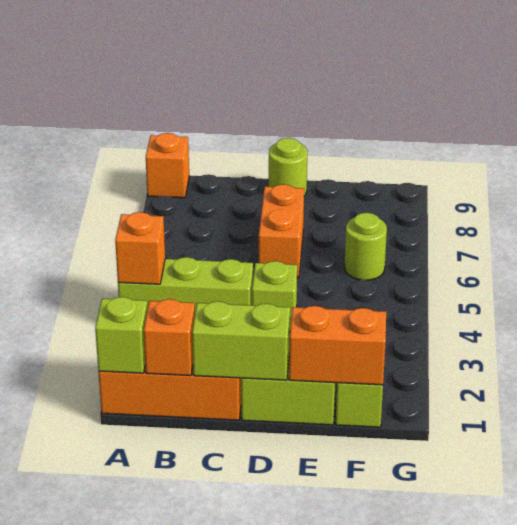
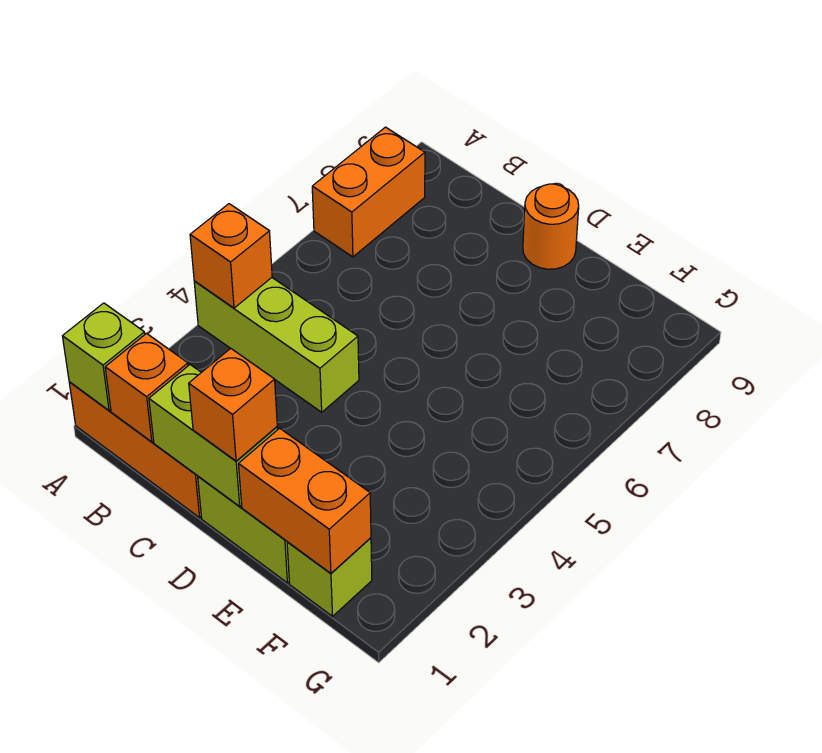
orange brick A9 level 1 -> orange brick D1 level 3
lime brick D4 level 1 -> none
orange brick D6:D7 level 1 -> orange brick A7:A8 level 1
lime round brick D9 level 1 -> orange round brick D9 level 1
lime round brick F6 level 1 -> none

